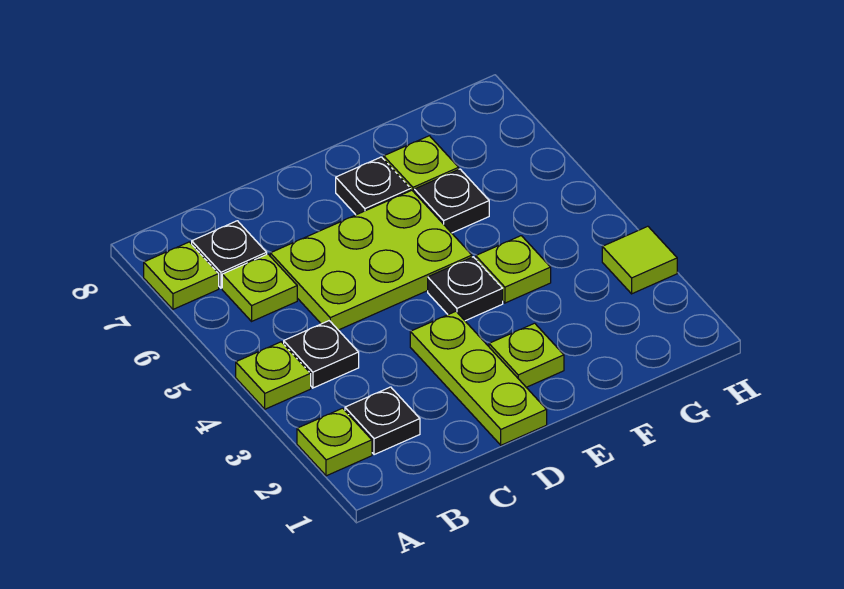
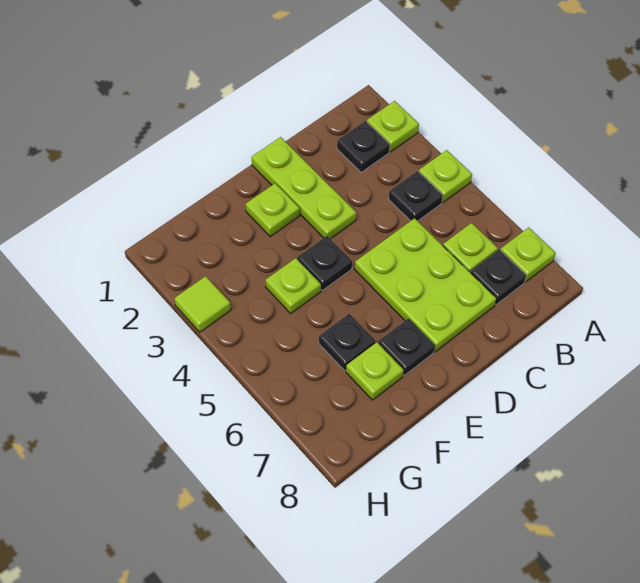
lime plate C5:E6 level 1 -> lime plate C5:D7 level 1

